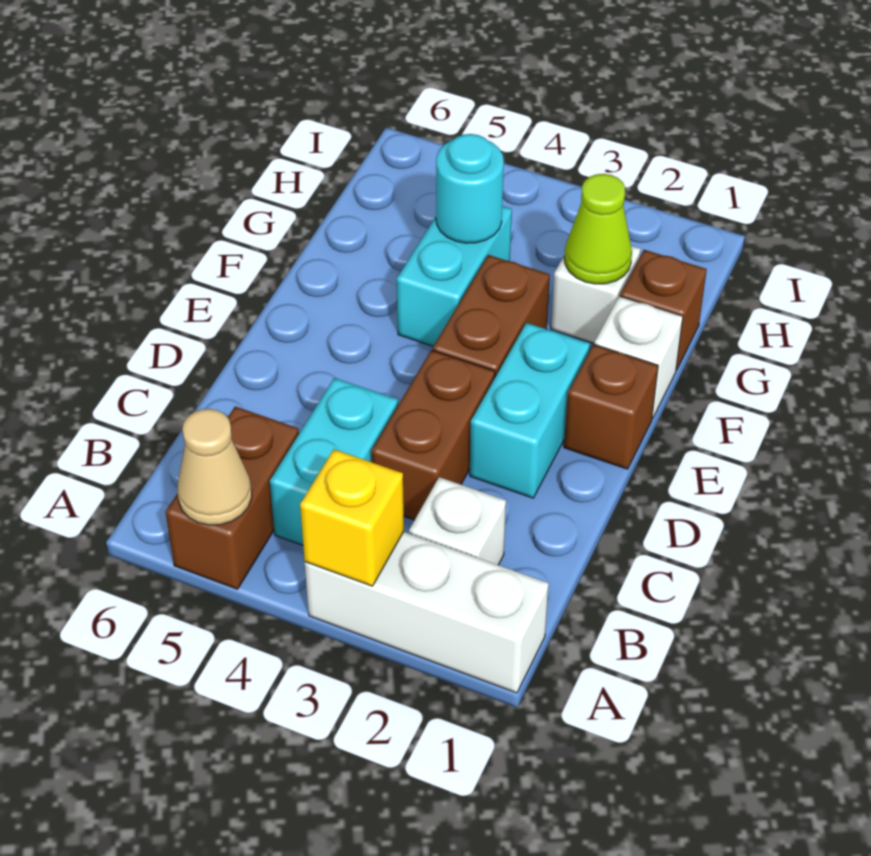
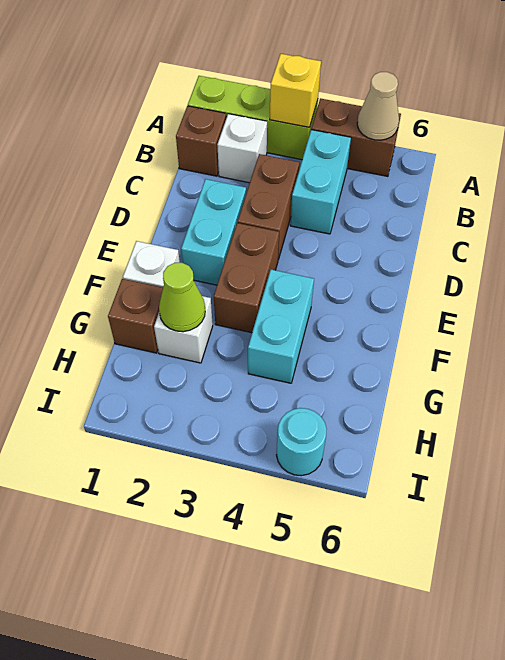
white brick A1:A3 level 1 -> lime brick A1:A3 level 1
brown brick A5:B5 level 1 -> brown brick A4:A5 level 1
brown brick E1 level 1 -> brown brick B1 level 1
cyan round brick G4 level 2 -> cyan round brick I5 level 1

